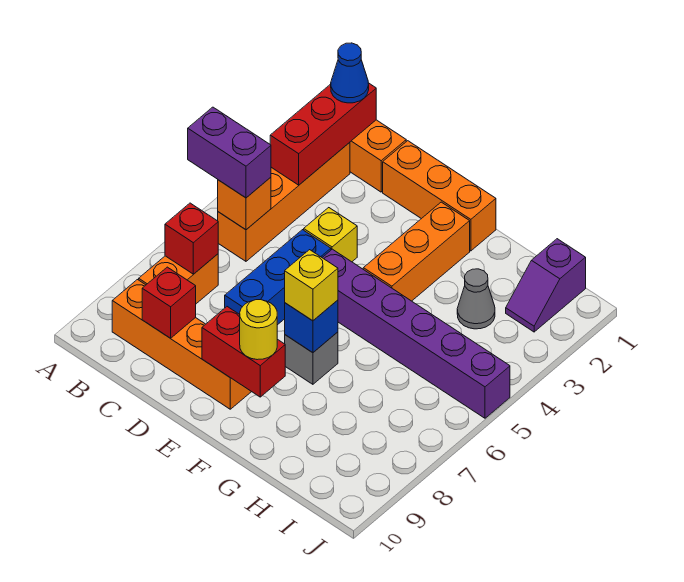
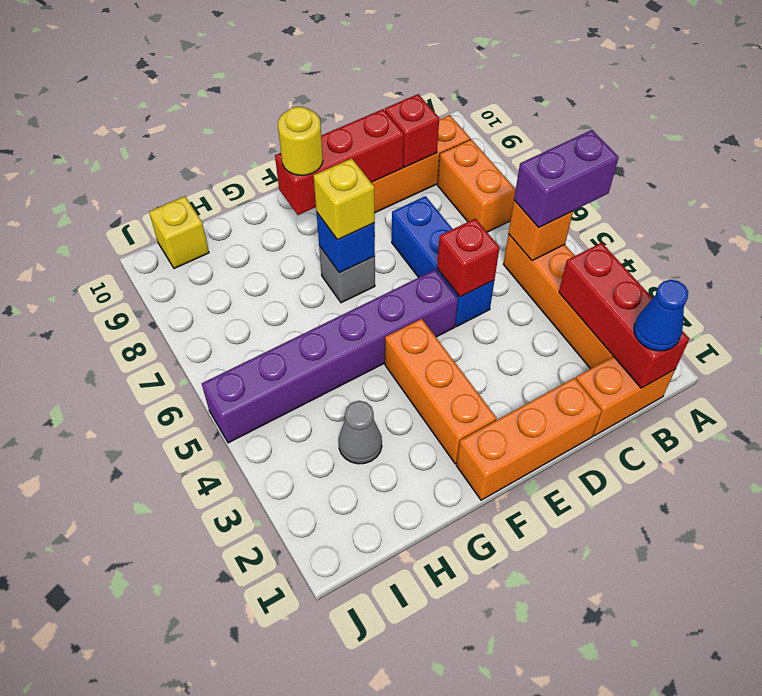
red brick B7 level 2 -> red brick D5 level 2
yellow brick D4 level 1 -> yellow brick I10 level 1
red brick E9:F9 level 2 -> red brick D9:F9 level 2
purple slope I1:I2 level 1 top 1 -> none

